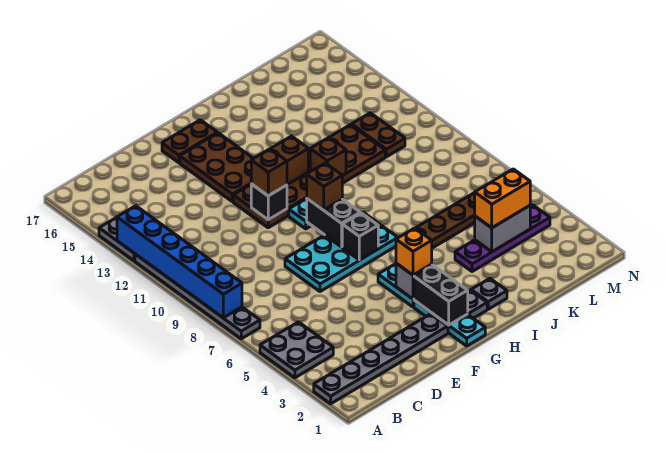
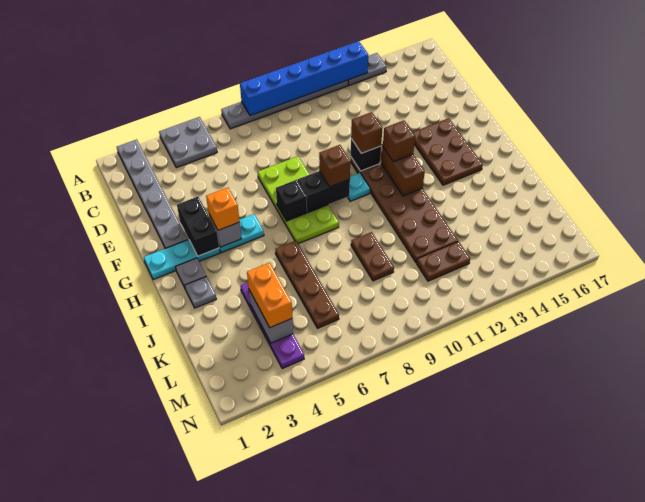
cyan plate E7:H8 level 1 -> lime plate E7:H8 level 1
brown plate F13:G15 level 1 -> brown plate F14:H15 level 1
brown plate F16:G16 level 1 -> brown plate J9:K9 level 1
black brick G2:G3 level 2 -> black brick F3:G3 level 2
brown brick I11 level 2 -> brown brick G12 level 3

